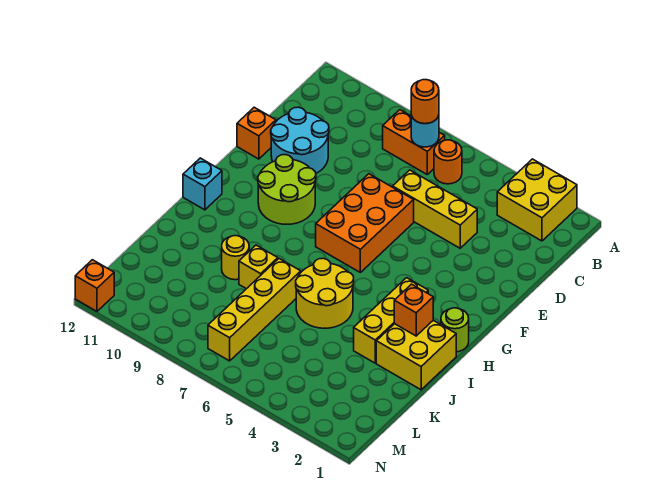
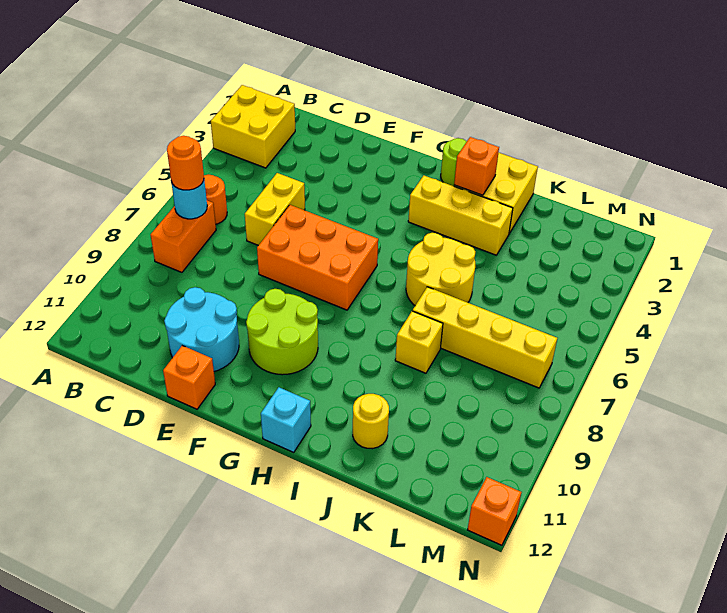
yellow brick D4:D6 level 1 -> yellow brick D5:D6 level 1
yellow round brick J9 level 1 -> yellow round brick J11 level 1

